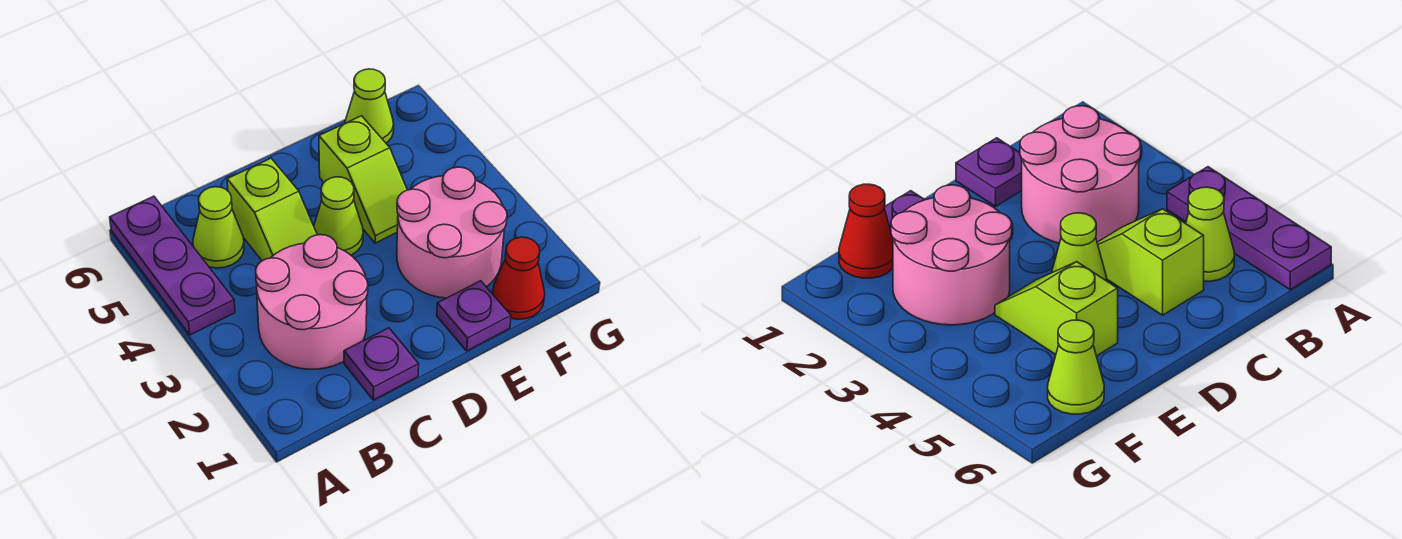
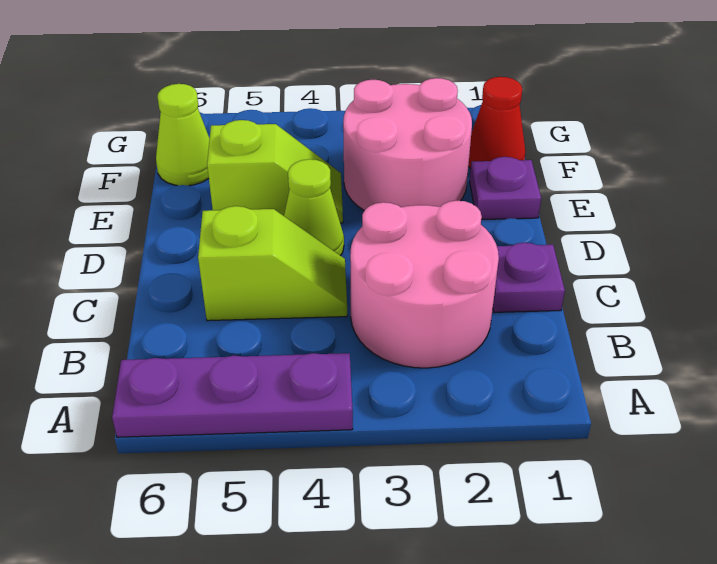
lime cone B5 level 1 -> none

